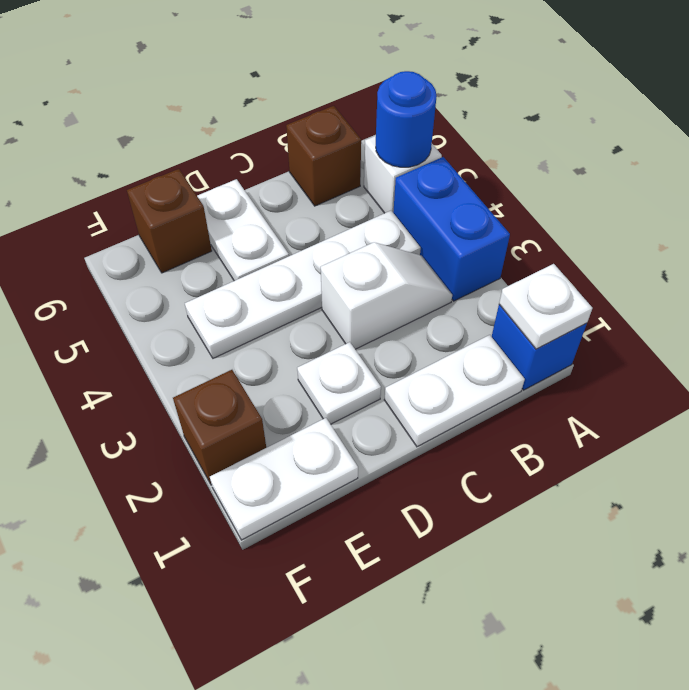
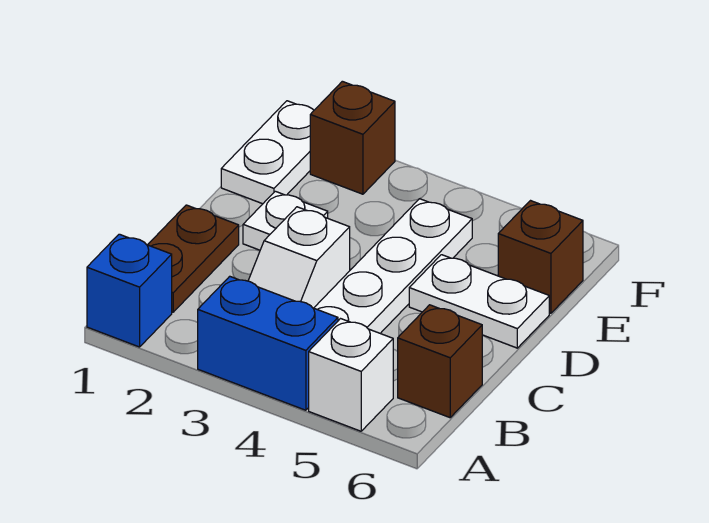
white plate A1 level 2 -> none
blue round brick A5 level 2 -> none
white plate B1:C1 level 1 -> brown plate B1:C1 level 1

